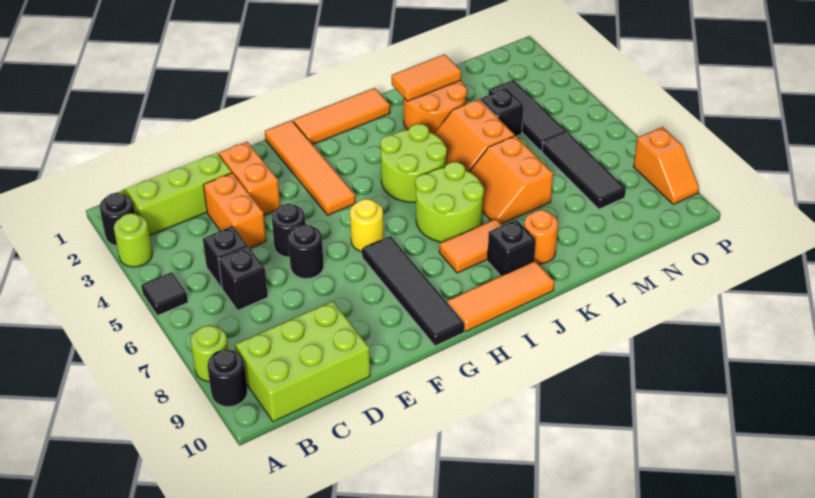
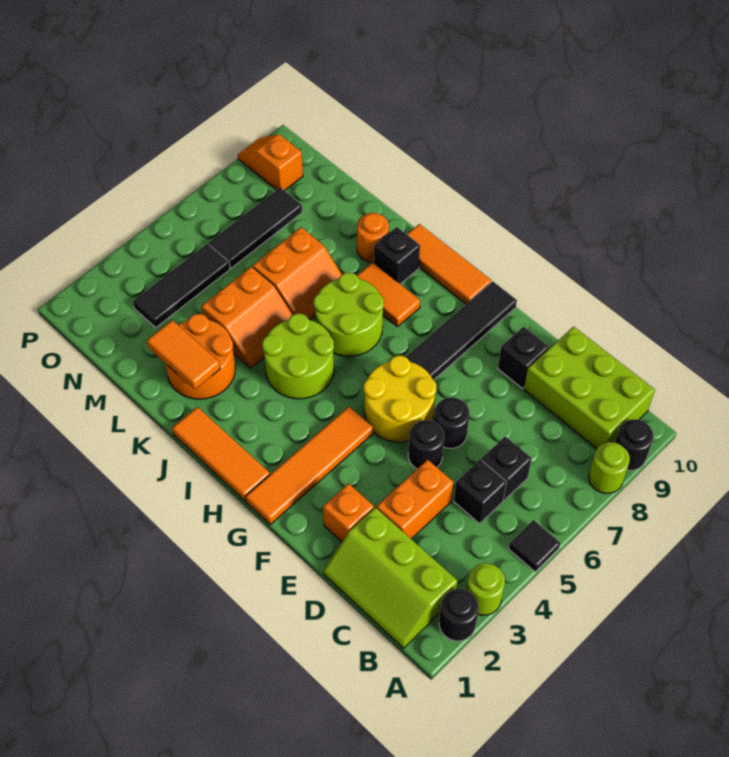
orange brick E2:E3 level 1 -> orange brick E2 level 1
yellow round brick G6 level 1 -> yellow round brick F5:G6 level 1
black brick M4 level 1 -> black brick E9 level 1
orange slope P8:P9 level 1 top 8 -> orange slope O9:P9 level 1 top O

